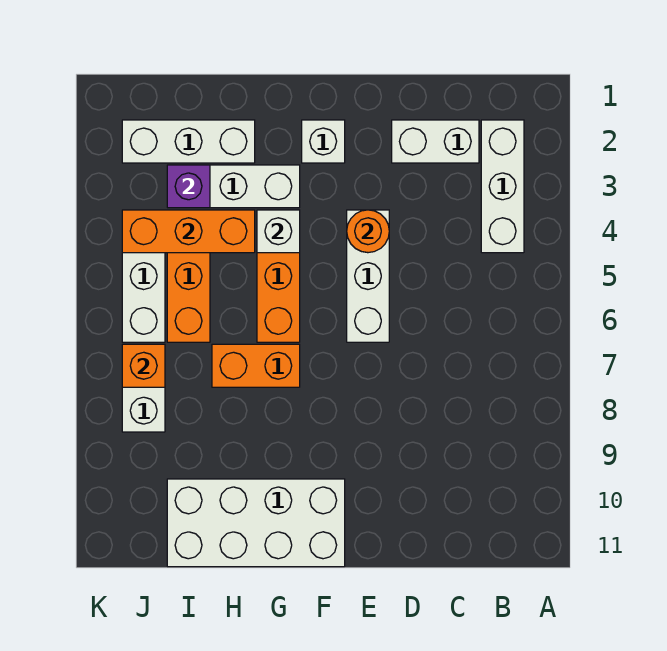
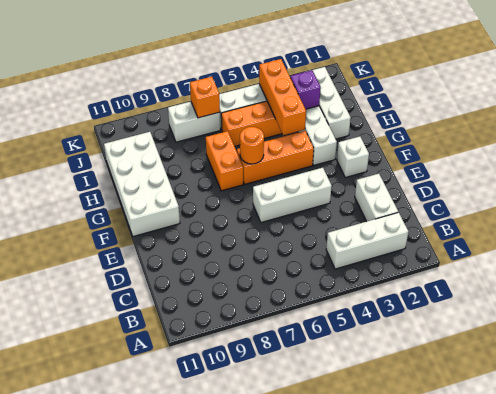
orange round brick E4 level 2 -> orange round brick G6 level 2
white brick G4 level 2 -> none

